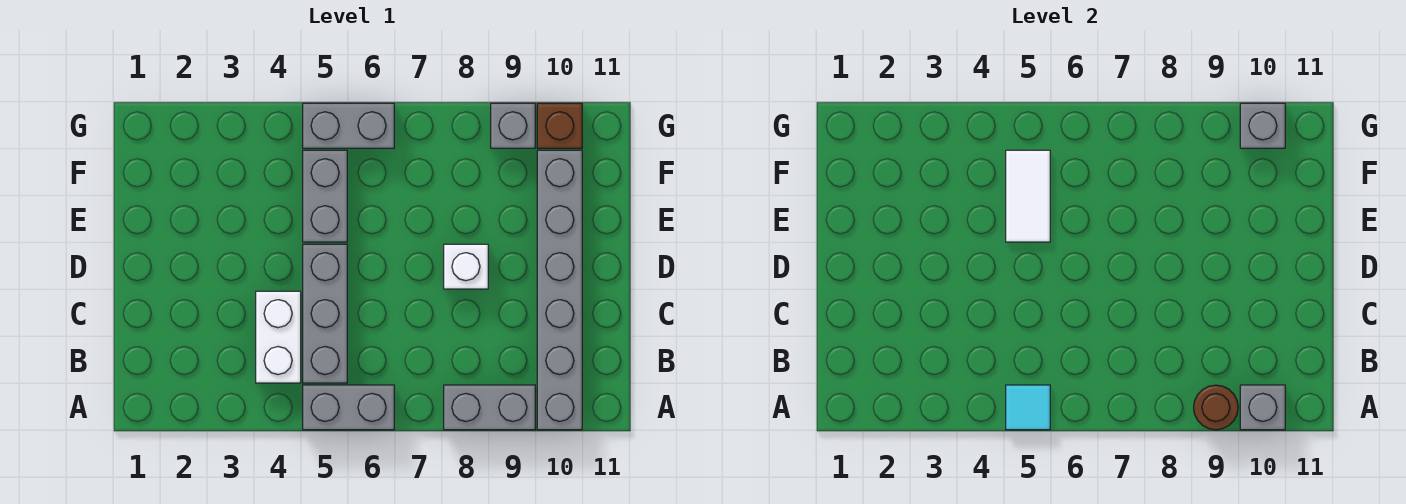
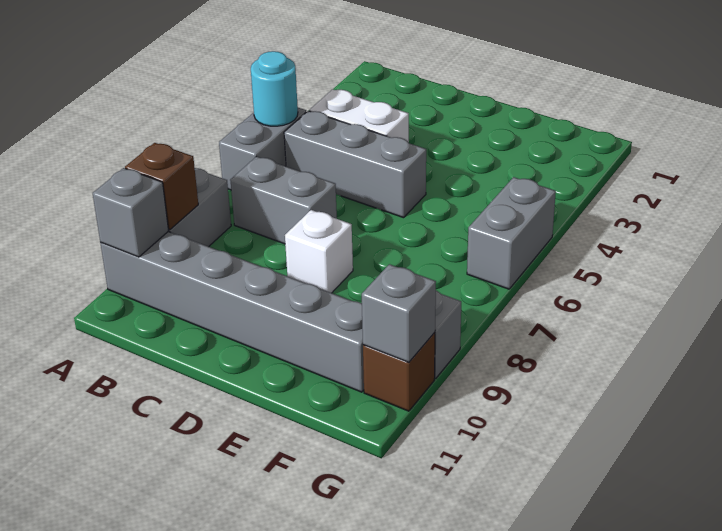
cyan tile A5 level 2 -> cyan round brick A5 level 2
brown round brick A9 level 2 -> brown brick A9 level 2
grey brick E5:F5 level 1 -> grey brick B7:C7 level 1
white tile E5:F5 level 2 -> none

